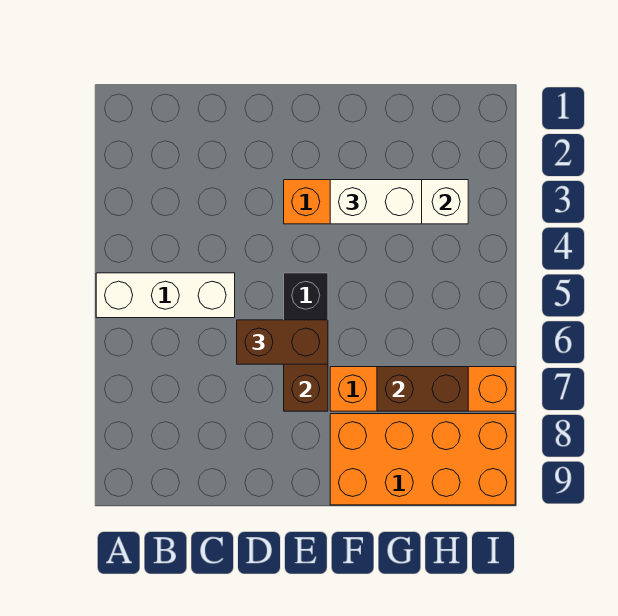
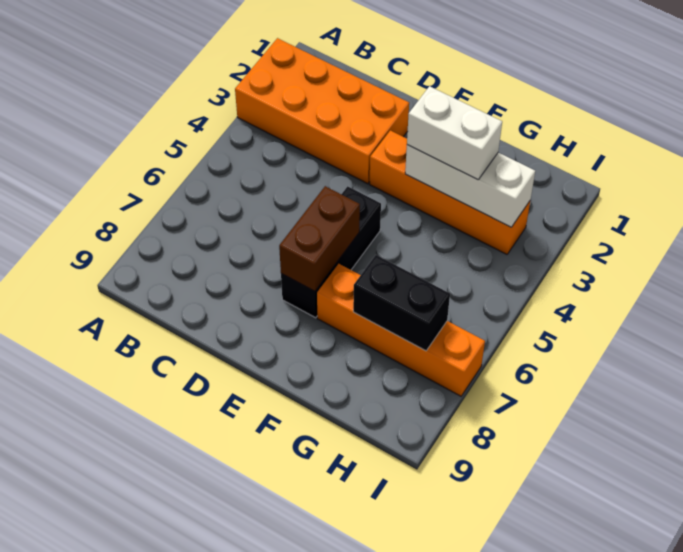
white brick A5:C5 level 1 -> none
brown brick D6:E6 level 3 -> none
orange brick F8:I9 level 1 -> orange brick A2:D3 level 1
brown brick G7:H7 level 2 -> black brick G7:H7 level 2

